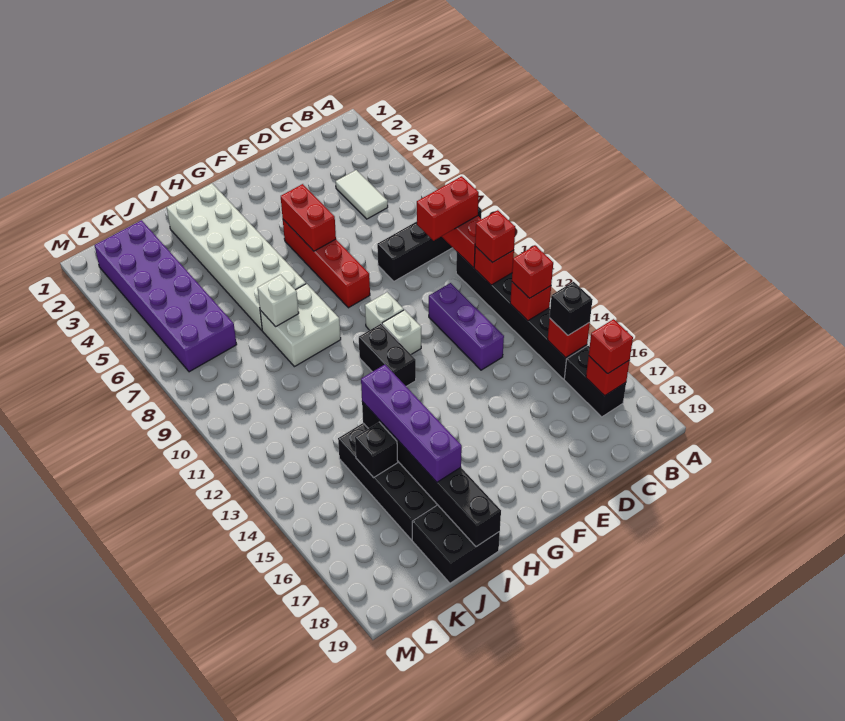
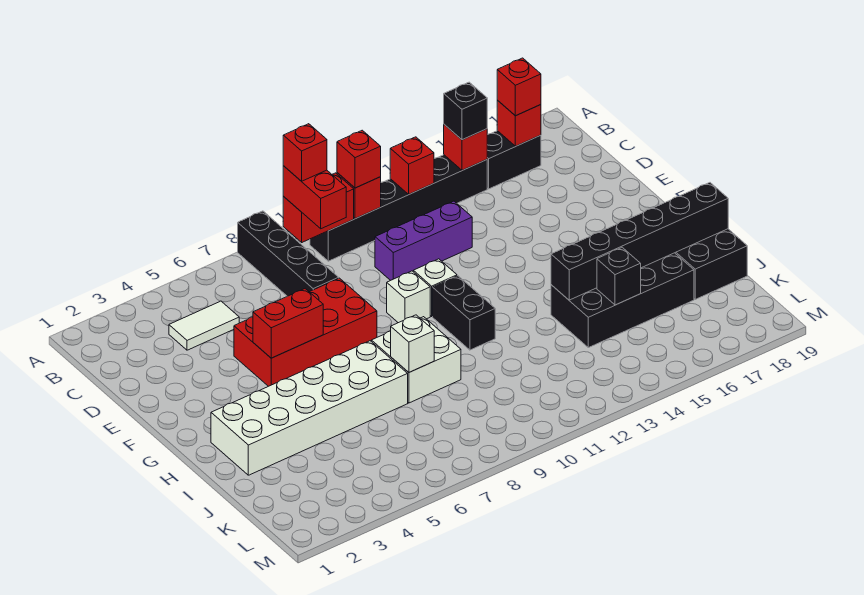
red brick B13 level 3 -> red brick B9 level 4
red brick F5:F8 level 1 -> red brick E5:F8 level 1
black brick G11:G12 level 1 -> black brick G11:H11 level 1
purple brick I14:I17 level 3 -> none
purple brick K2:L7 level 1 -> none

